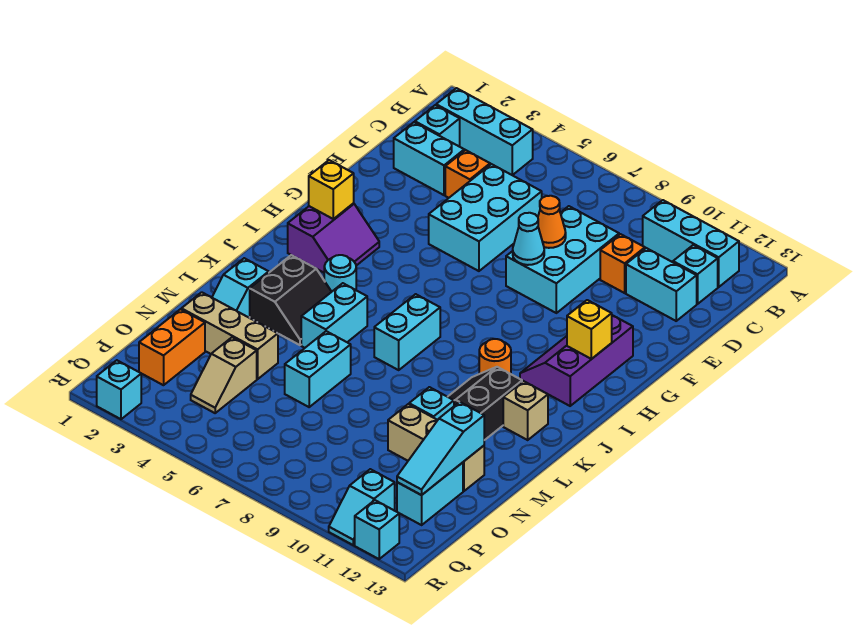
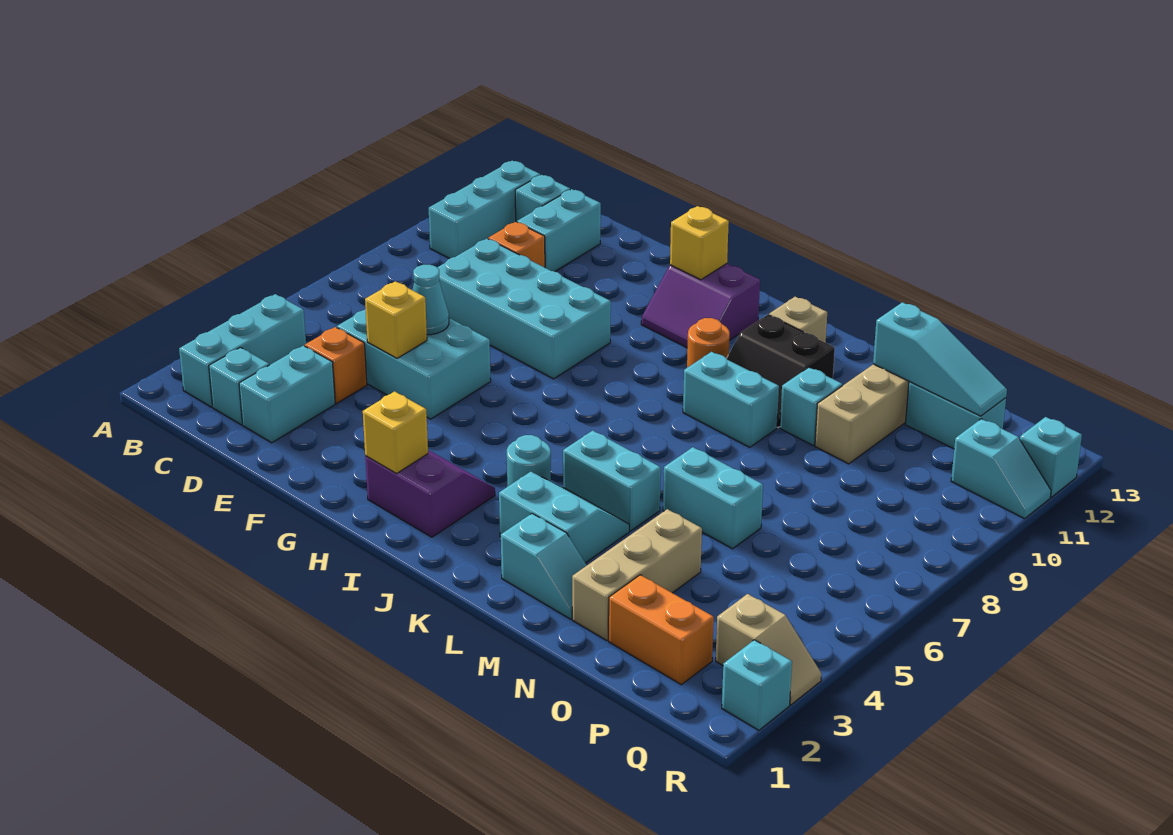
cyan brick D8:F9 level 1 -> cyan brick D8:G9 level 1
none -> yellow brick E5 level 2
orange cone E8 level 2 -> none
cyan cone F8 level 2 -> cyan cone E6 level 2
purple slope G11:I12 level 1 top 12 -> purple slope H11:I12 level 1 top 12
cyan brick J7:K7 level 1 -> cyan brick K9:L9 level 1
black slope K3:L4 level 1 top 3 -> cyan slope K3:L4 level 1 top 3
tan slope O4:P4 level 1 top O -> tan slope Q3:R3 level 1 top Q

